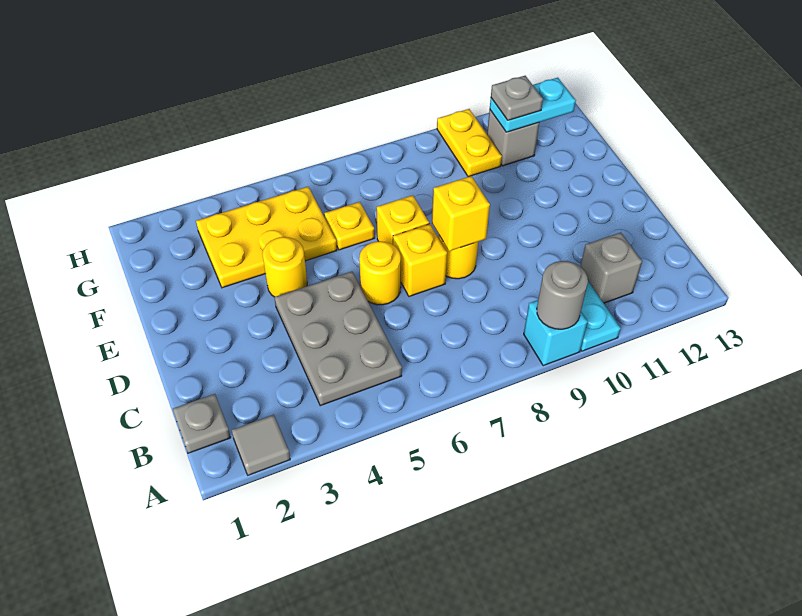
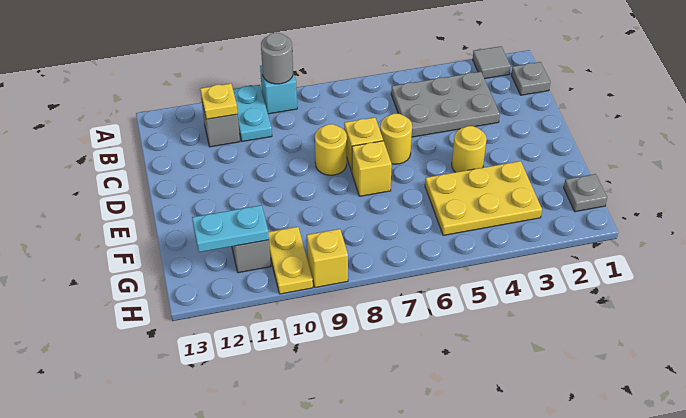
grey plate B4:D5 level 1 -> grey plate B3:C5 level 1
yellow brick D8 level 2 -> yellow brick H9 level 1
yellow plate F6 level 1 -> yellow plate B11 level 2
grey plate G11 level 3 -> grey plate G1 level 1

